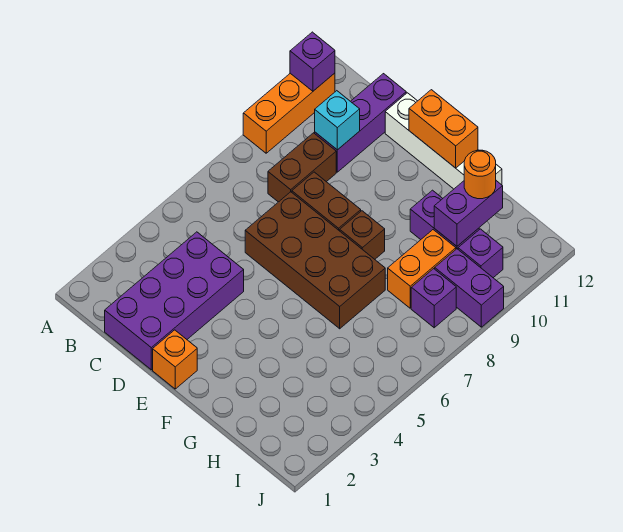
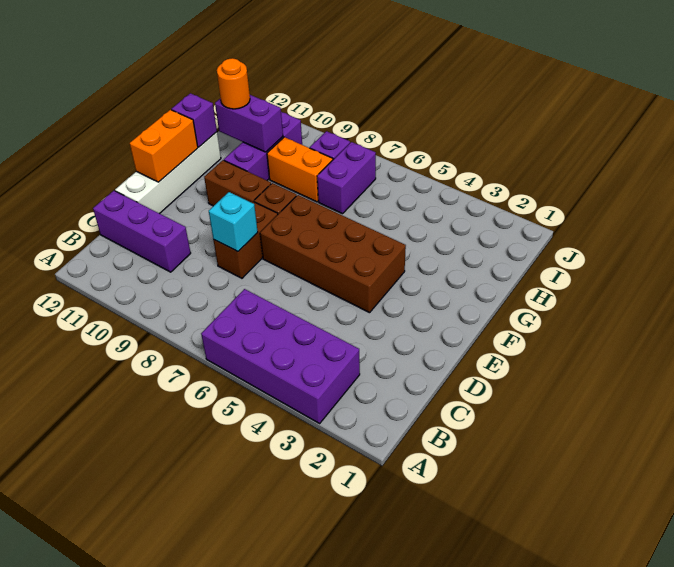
orange brick A9:A11 level 1 -> none
purple brick A11 level 2 -> purple brick G12 level 2
purple brick C1:D4 level 1 -> purple brick A3:B6 level 1
brown brick C8:C9 level 1 -> brown brick F9:F10 level 1
cyan brick C10 level 2 -> cyan brick D8 level 2
brown brick D6:G7 level 1 -> brown brick E4:F7 level 1
orange brick E1 level 1 -> none
purple brick I9:J9 level 1 -> purple brick H7:I7 level 1

